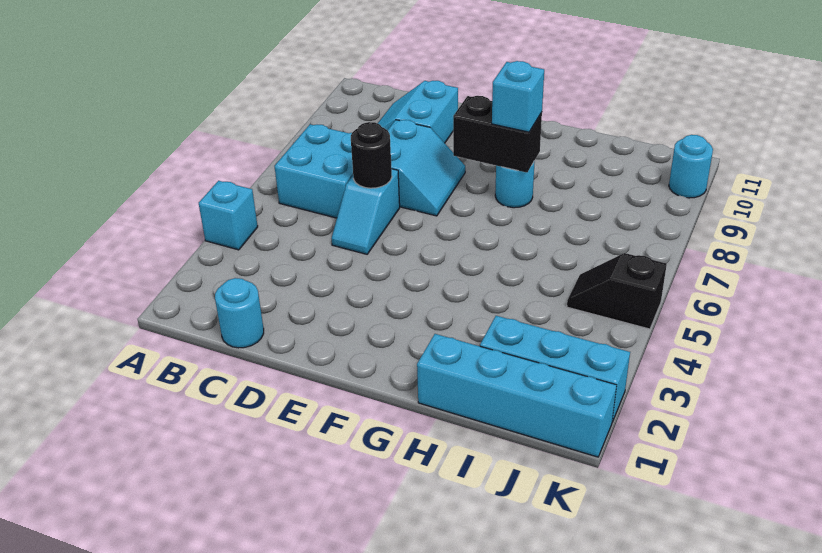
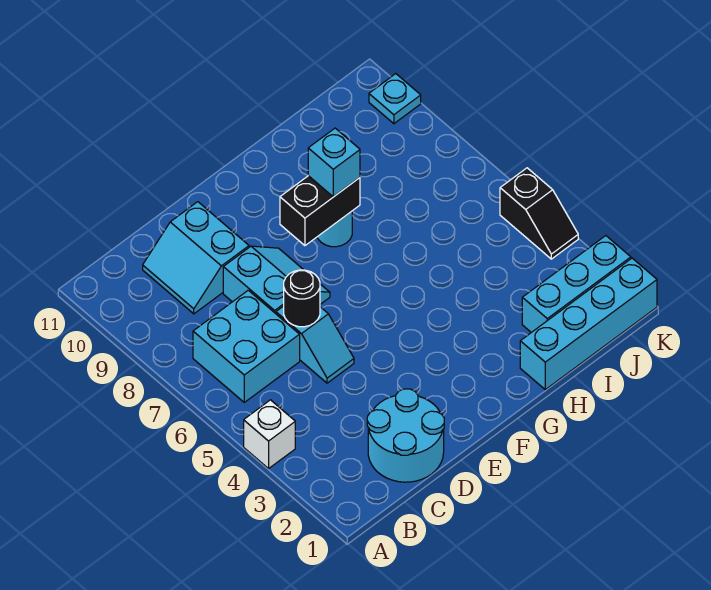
cyan brick A4 level 1 -> white brick A4 level 1
cyan round brick C1 level 1 -> cyan round brick C1:D2 level 1
black slope J5:K5 level 1 top K -> black slope K4:K5 level 1 top 5
cyan round brick K10 level 1 -> cyan plate K10 level 1

